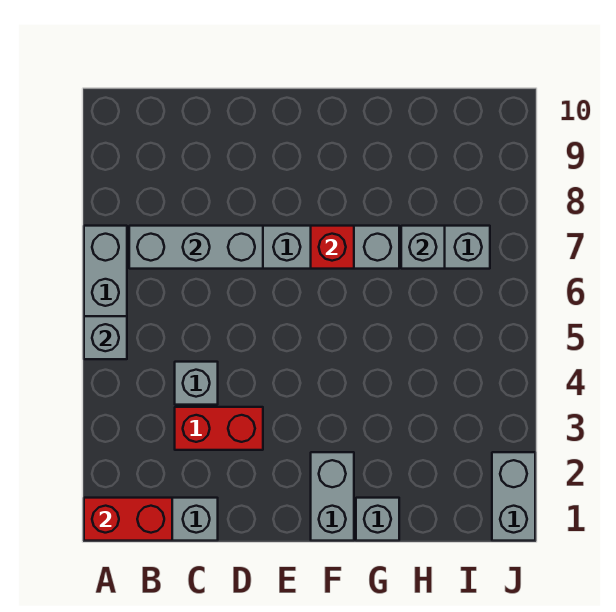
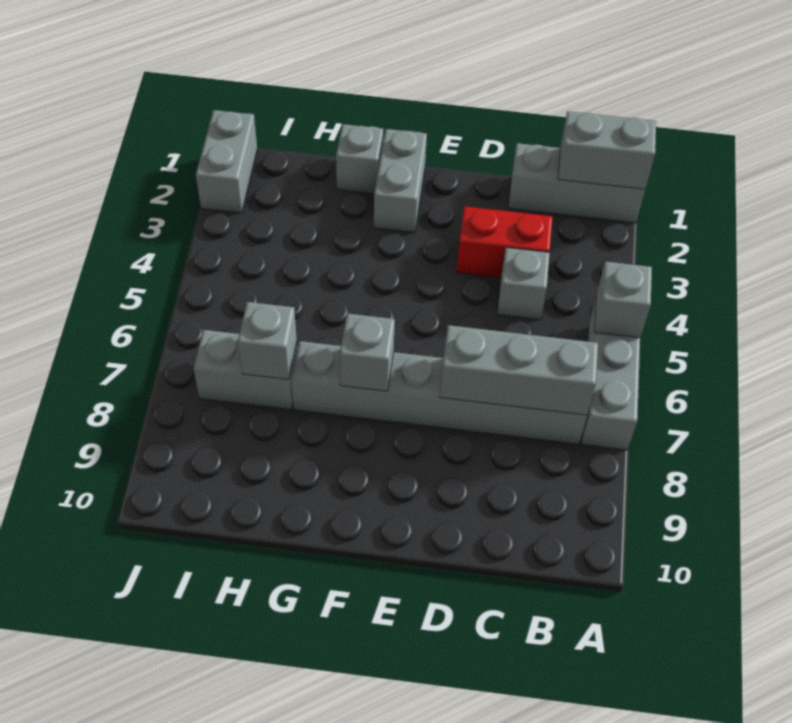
red brick A1:B1 level 2 -> grey brick A1:B1 level 2
red brick F7 level 2 -> grey brick F7 level 2

